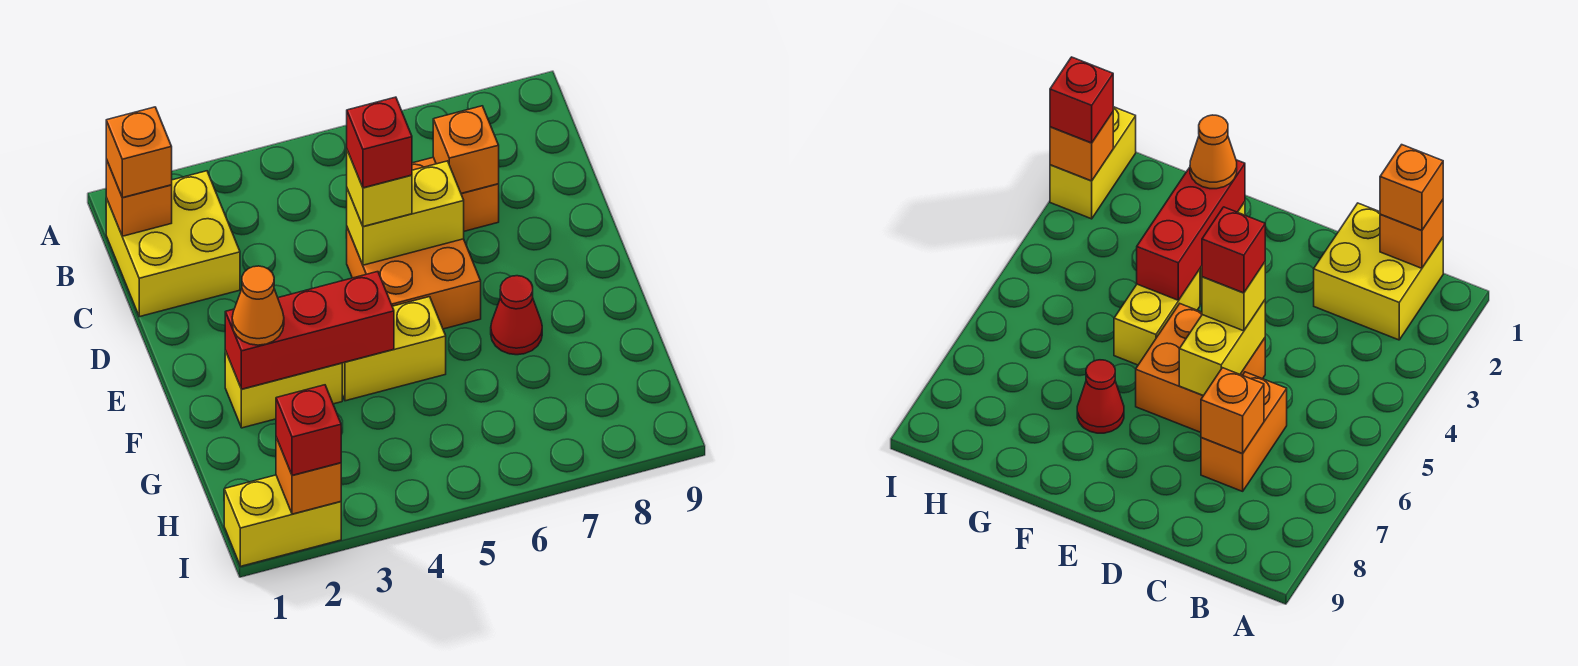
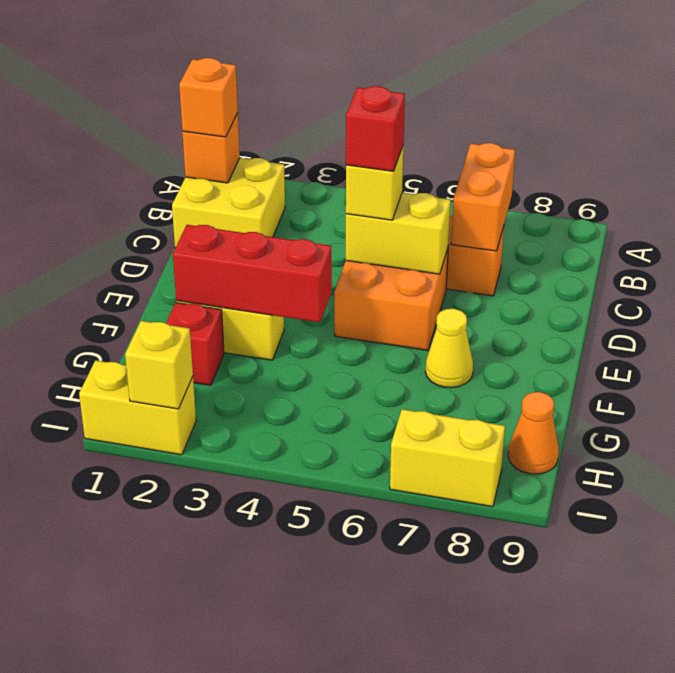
orange brick C7 level 2 -> orange brick B7:C7 level 2
orange cone F2 level 3 -> orange cone H9 level 1
yellow brick F4:F5 level 1 -> yellow brick I7:I8 level 1
red cone F7 level 1 -> yellow cone F7 level 1
orange brick I2 level 2 -> yellow brick I2 level 2
red brick I2 level 3 -> red brick G2 level 1

